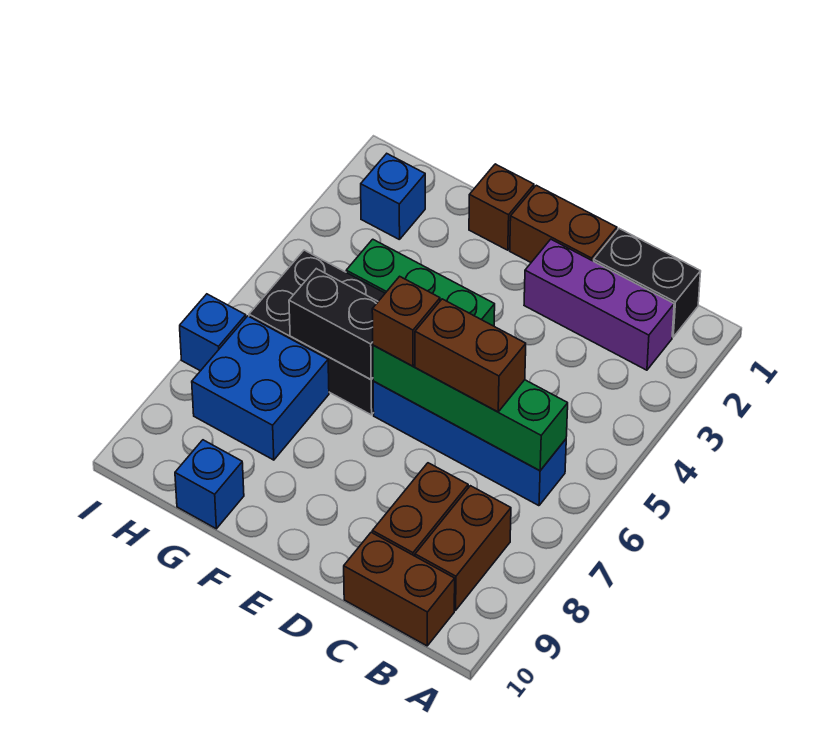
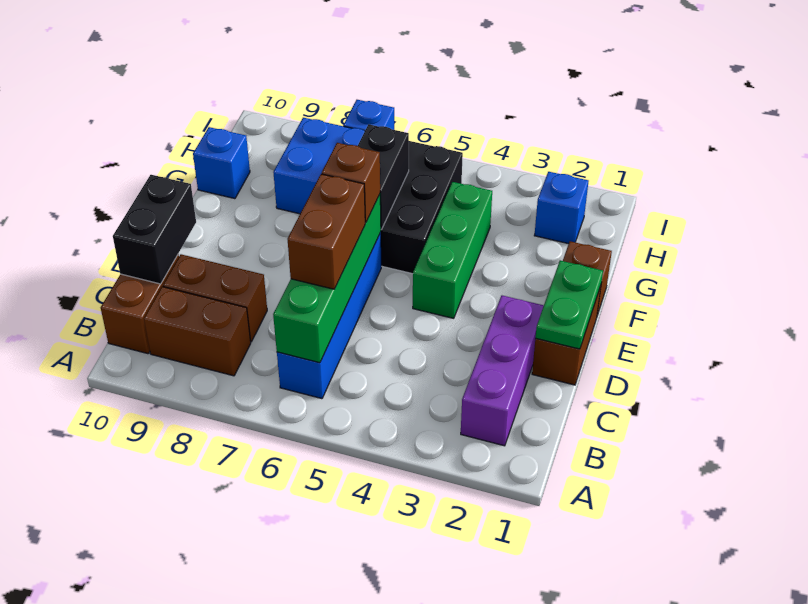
black brick B1:C1 level 1 -> black brick C10:D10 level 2
none -> green plate D1:E1 level 2

